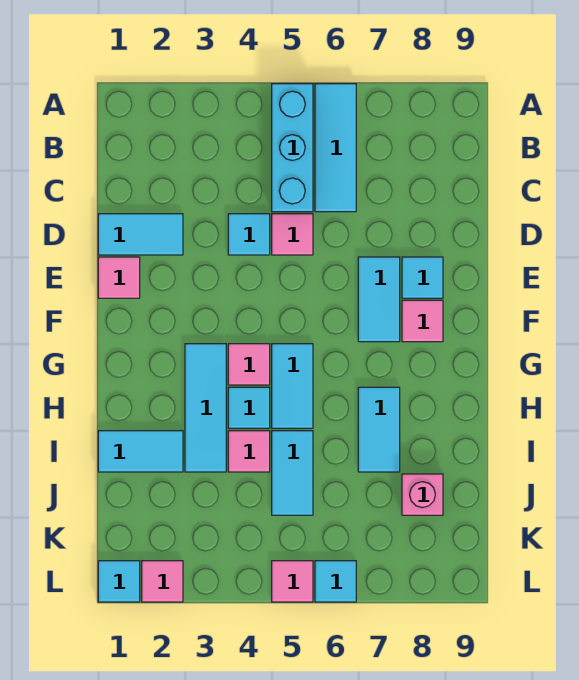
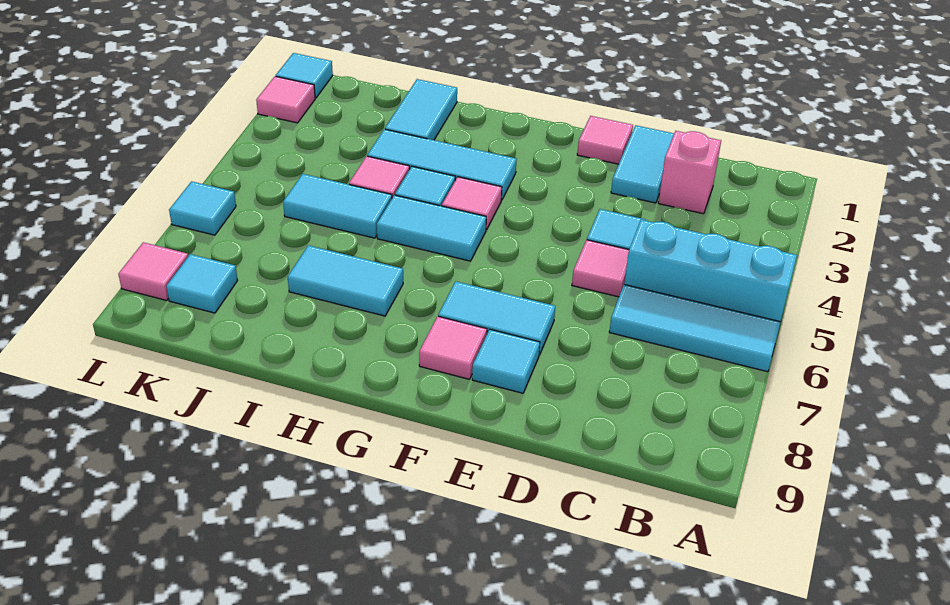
pink brick J8 level 1 -> pink brick C2 level 1
none -> cyan tile K8 level 1
pink tile L5 level 1 -> pink tile L8 level 1

